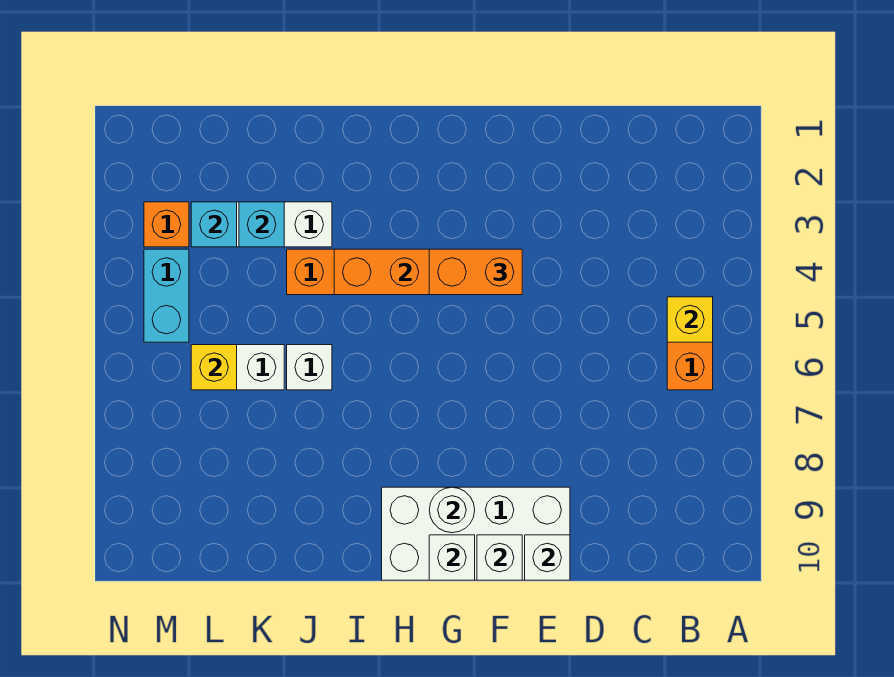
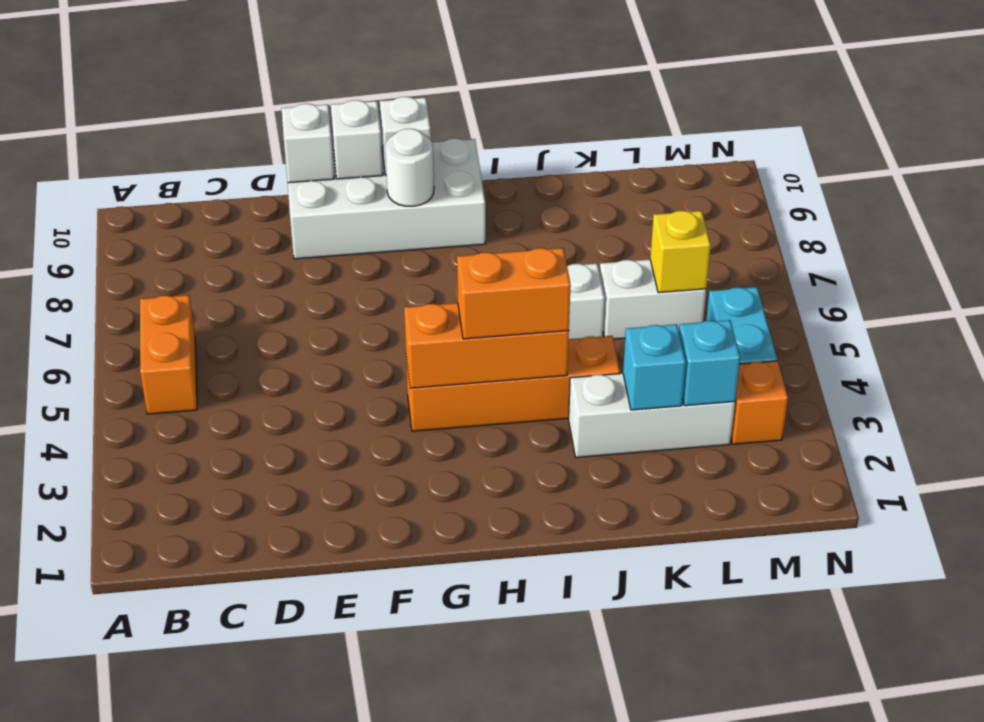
yellow brick B5 level 2 -> none
orange brick F4:G4 level 3 -> orange brick H4:I4 level 3

